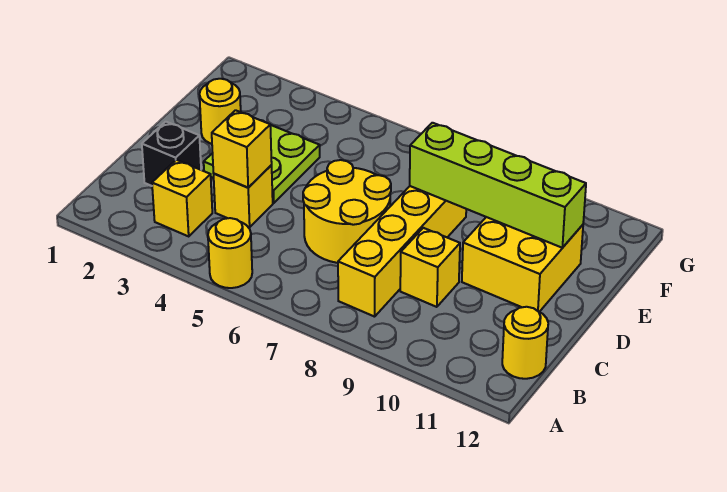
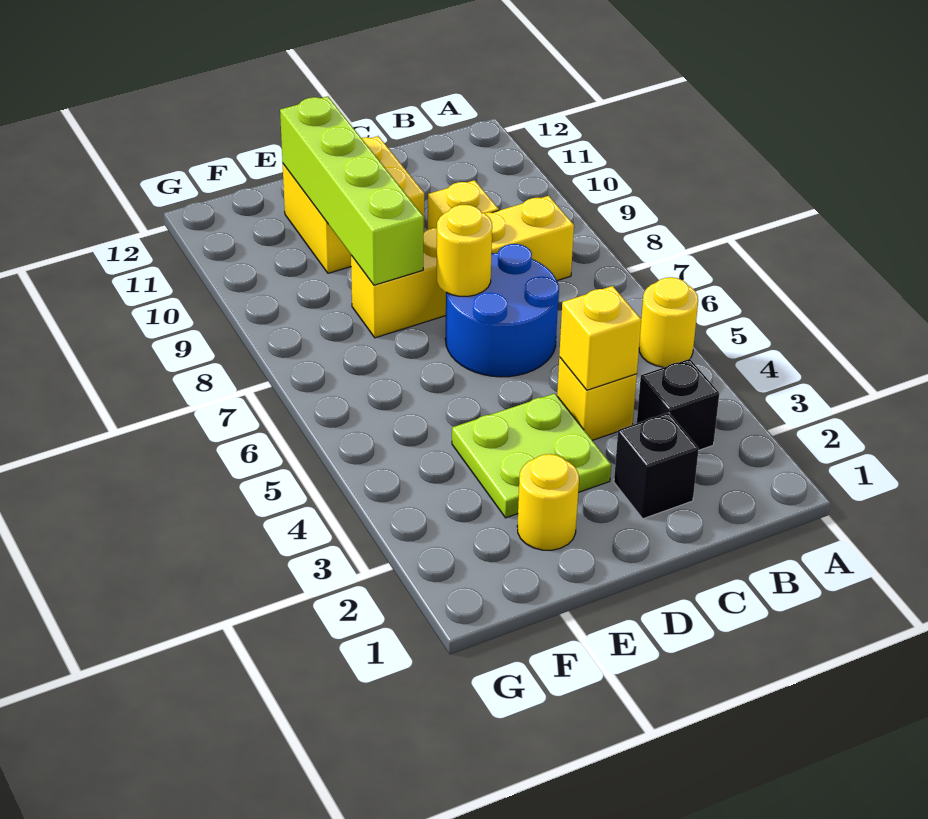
yellow brick B3 level 1 -> black brick B3 level 1
yellow round brick B12 level 1 -> yellow round brick D7 level 2
yellow round brick C6:D7 level 1 -> blue round brick C6:D7 level 1

